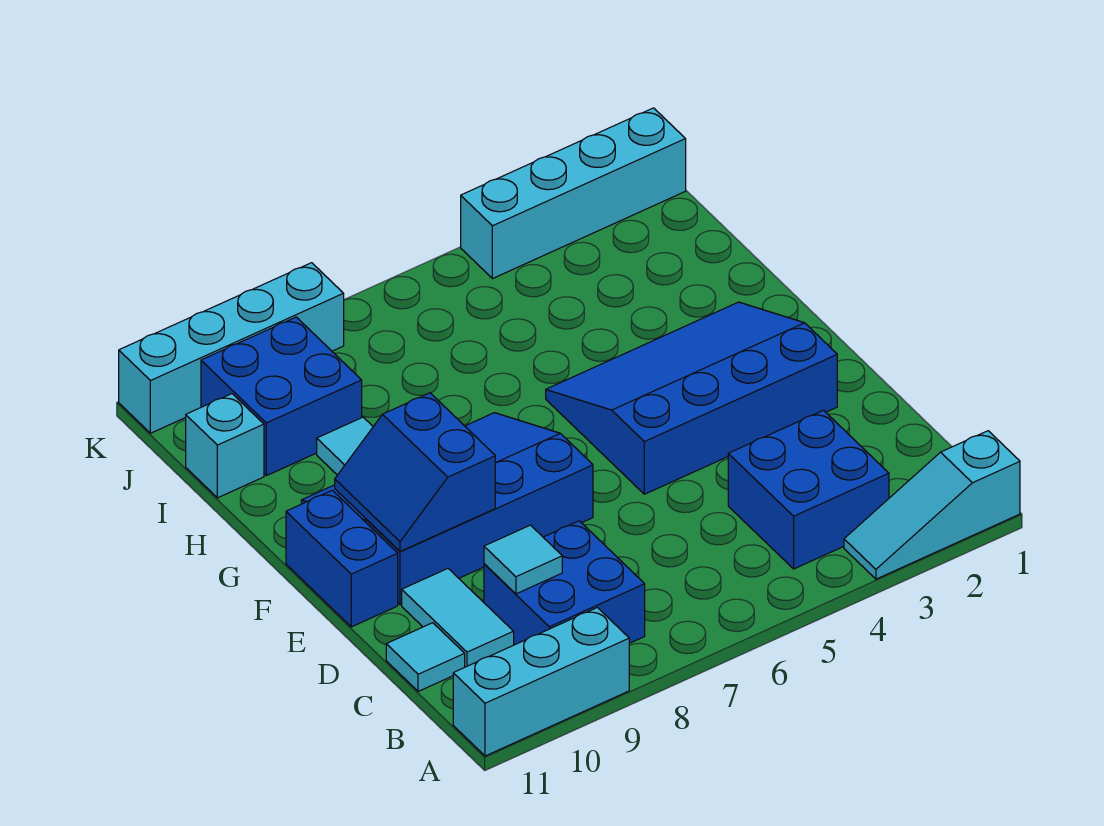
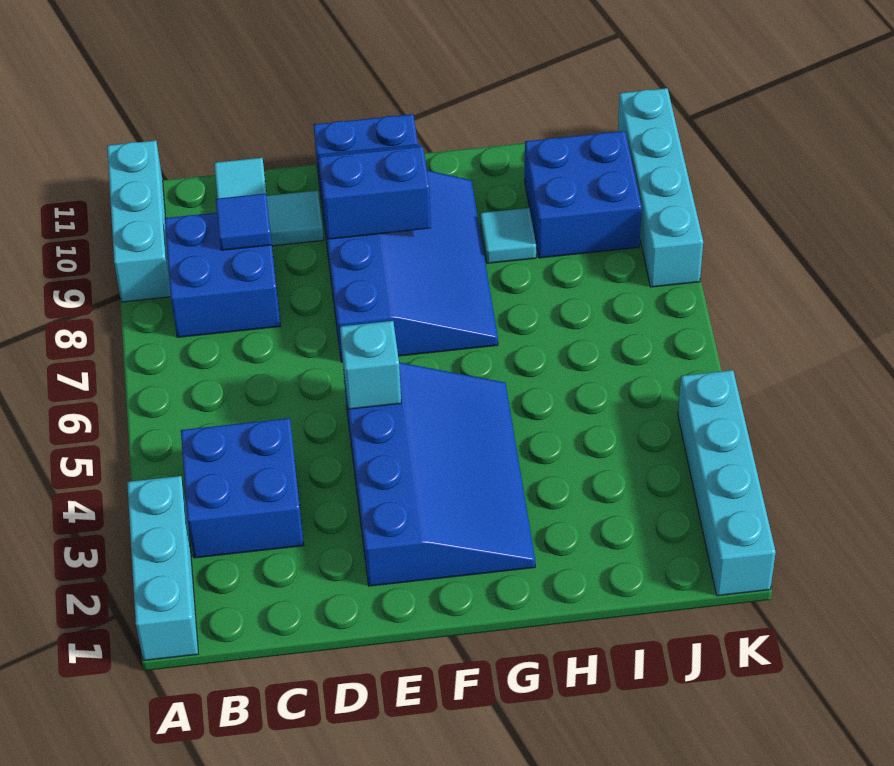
cyan slope A1:A3 level 1 top 1 -> cyan brick A1:A3 level 1
cyan tile C9 level 2 -> blue tile C9 level 2
cyan brick I11 level 1 -> cyan brick E5 level 2

